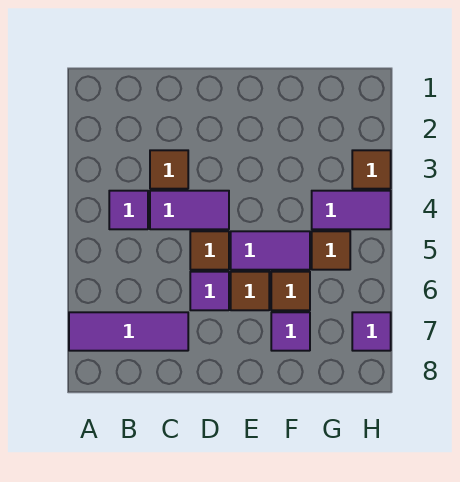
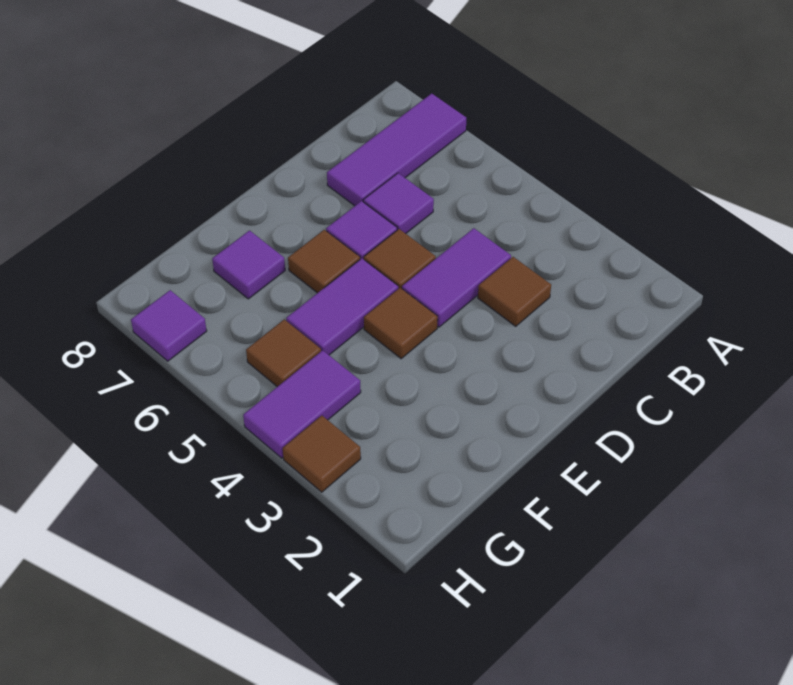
purple tile B4 level 1 -> purple tile C6 level 1
brown tile F6 level 1 -> brown tile E4 level 1

